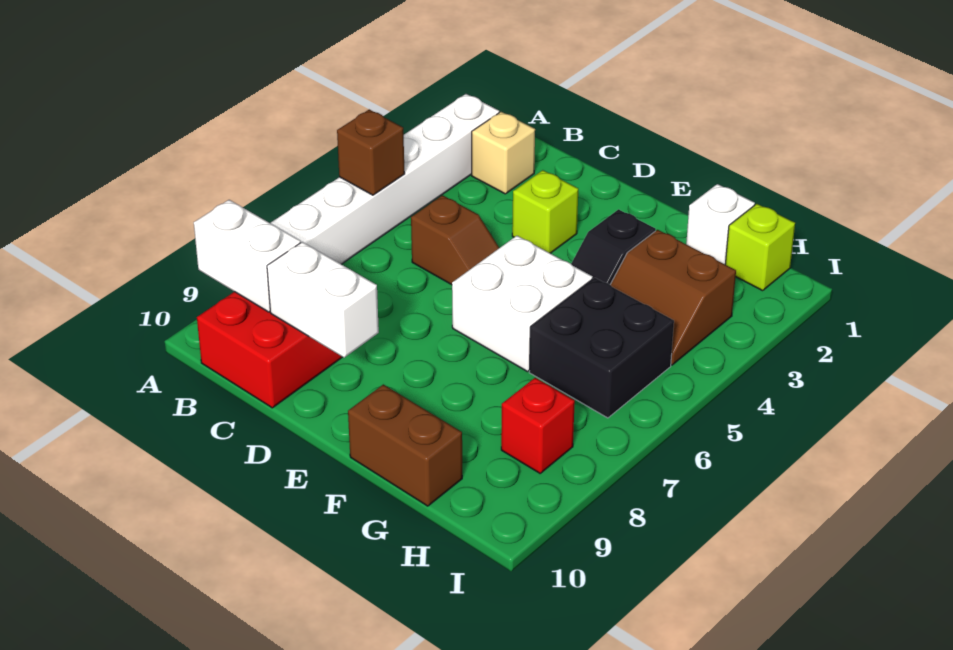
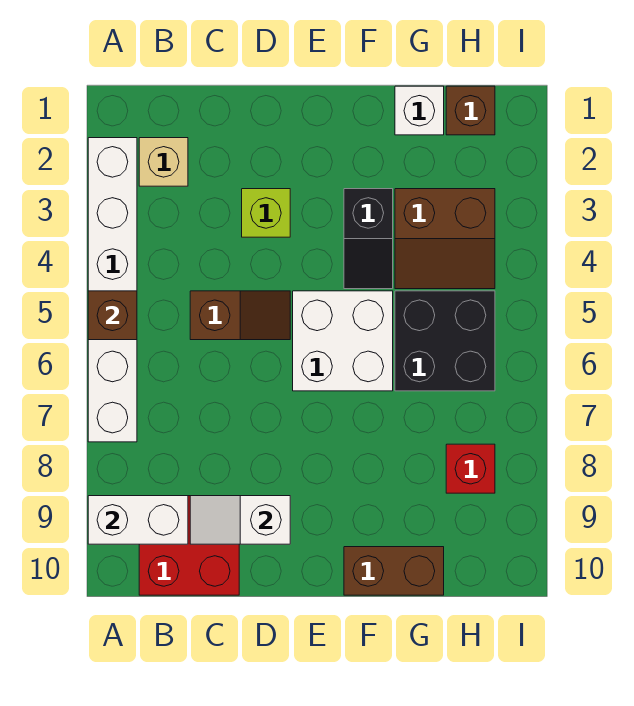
white brick C9:D9 level 2 -> white slope C9:D9 level 2 top D
lime brick H1 level 1 -> brown brick H1 level 1

